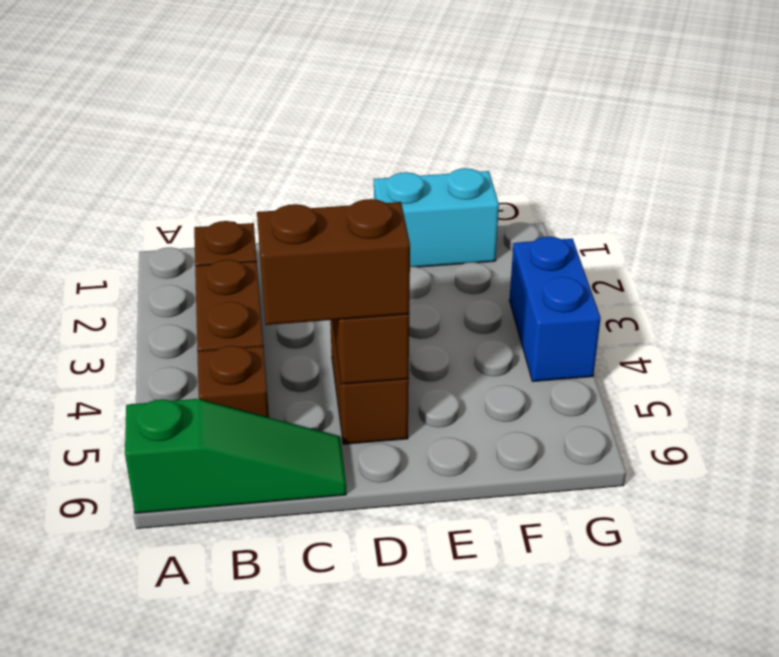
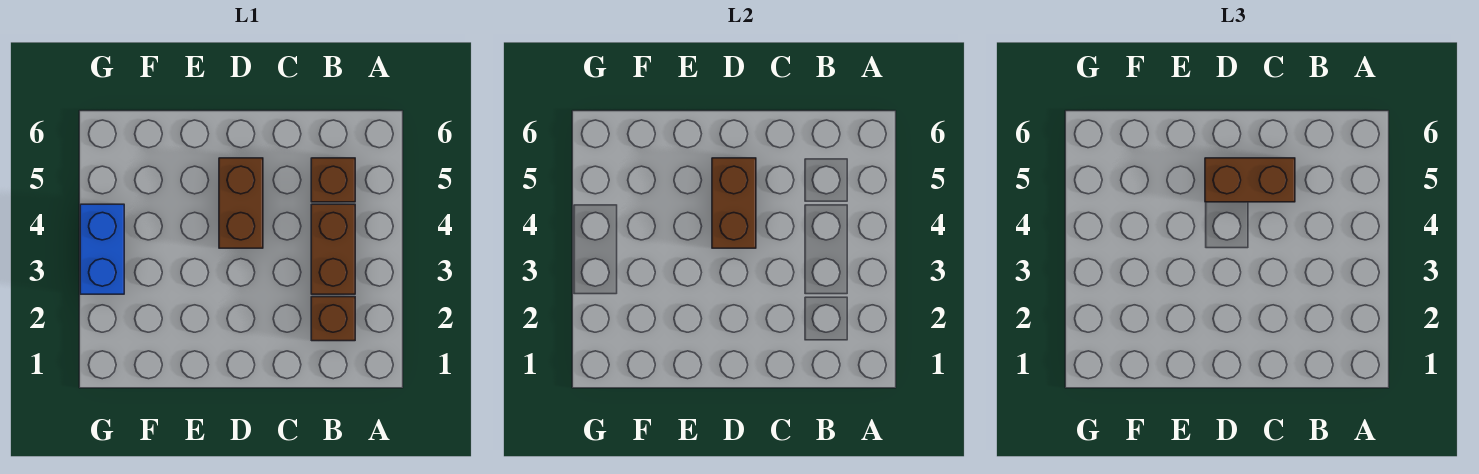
green slope A6:C6 level 1 top A -> none
cyan brick E1:F1 level 1 -> none

